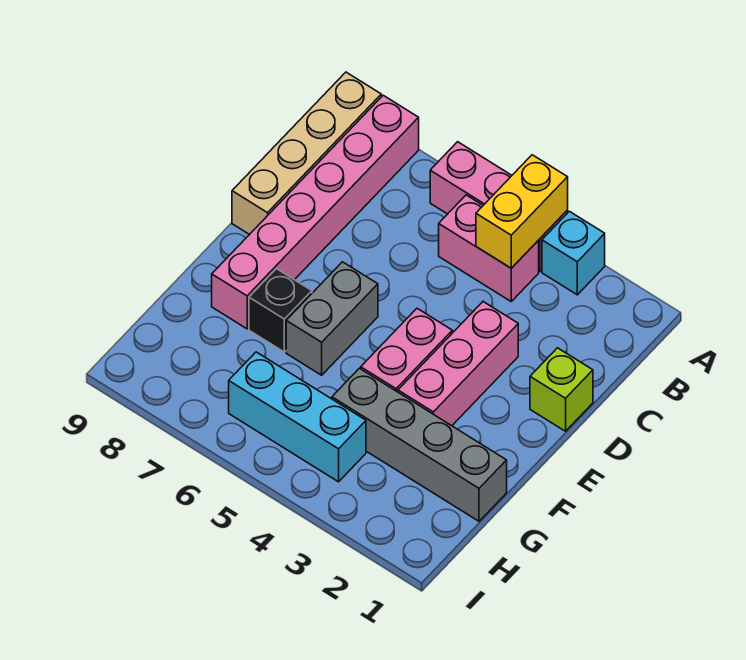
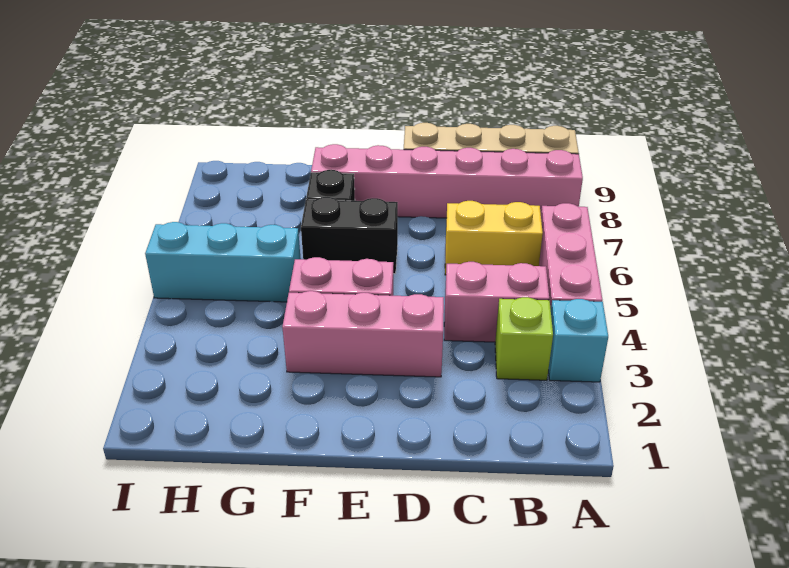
yellow brick A4:B4 level 2 -> yellow brick B6:C6 level 1
pink brick B4:B5 level 1 -> pink brick B4:C4 level 1
lime brick D1 level 1 -> lime brick B3 level 1
grey brick E6:F6 level 1 -> black brick E6:F6 level 1
grey brick G1:G4 level 1 -> none
cyan brick H4:H6 level 1 -> cyan brick G5:I5 level 1

